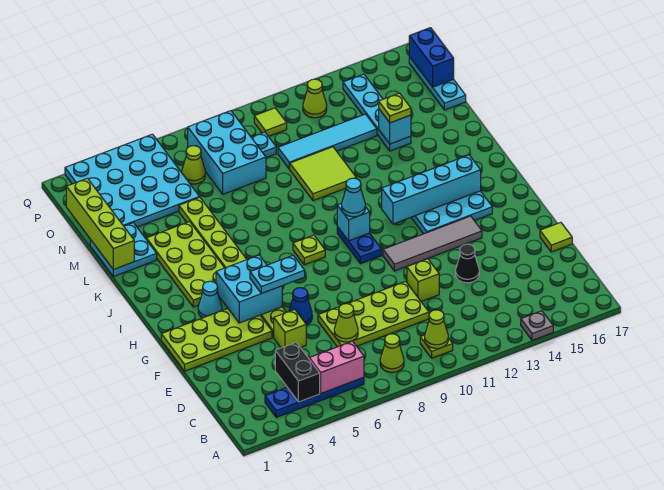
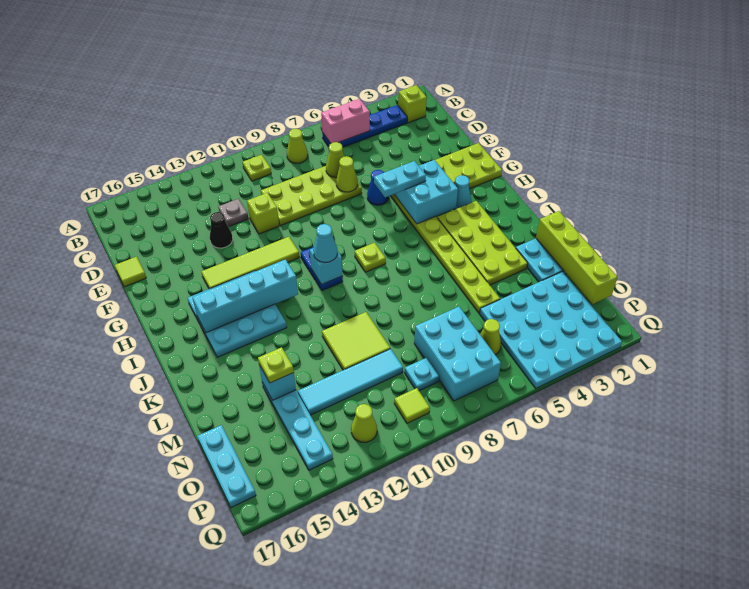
grey plate A14 level 1 -> grey plate D12 level 1
black brick B4:C4 level 2 -> none
lime cone B10 level 2 -> lime cone E7 level 2
lime brick E5 level 1 -> lime brick B2 level 1
grey tile G11:G14 level 1 -> lime tile G11:G14 level 1
blue brick O17:P17 level 2 -> none

